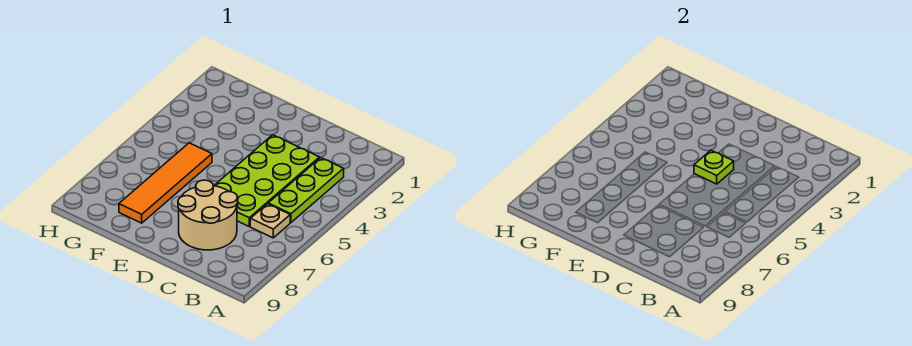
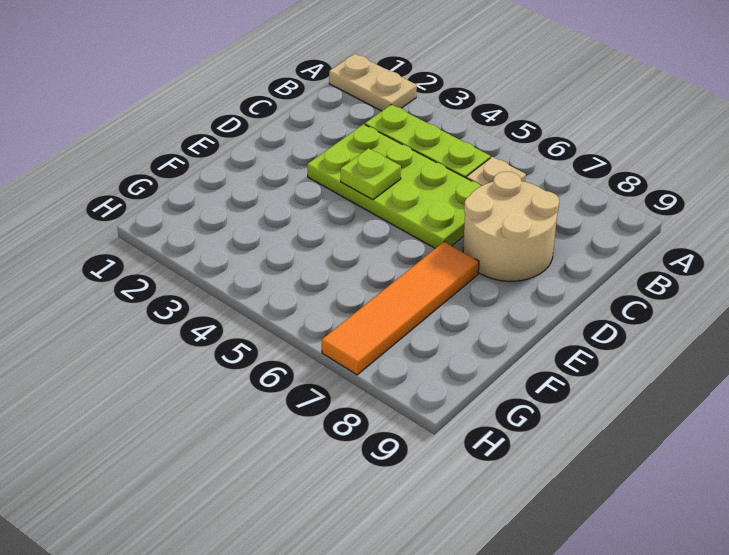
none -> tan plate A1:A2 level 1
orange tile F5:F8 level 1 -> orange tile E7:H7 level 1

